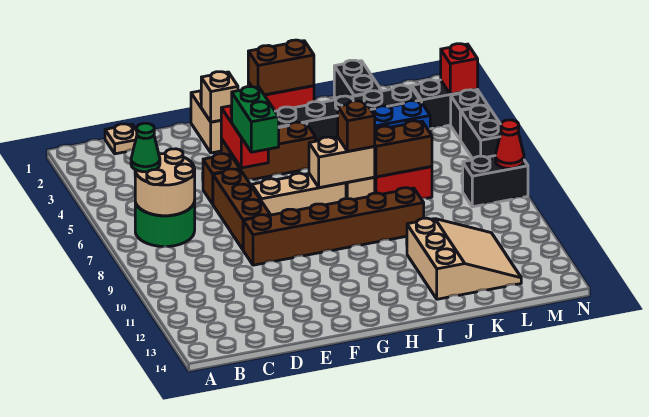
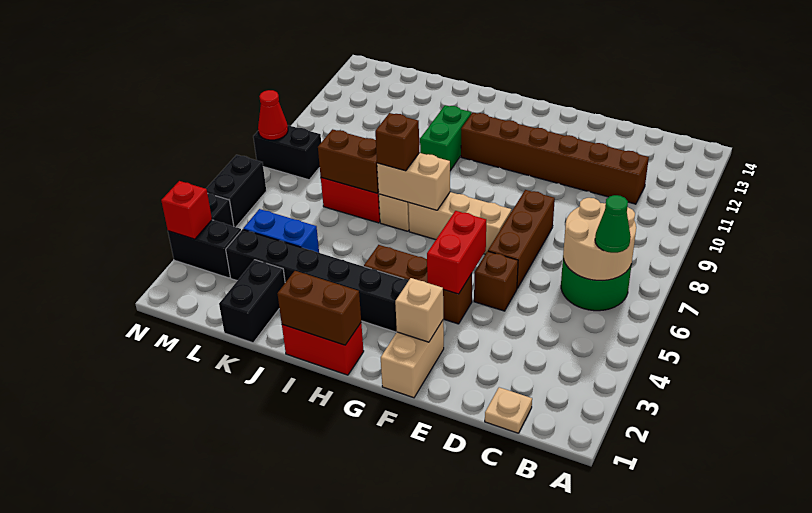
brown brick E9:J9 level 1 -> brown brick C11:H11 level 1
green brick F5:F6 level 3 -> green brick I10:I11 level 1
tan slope J11:L13 level 1 top J -> none

